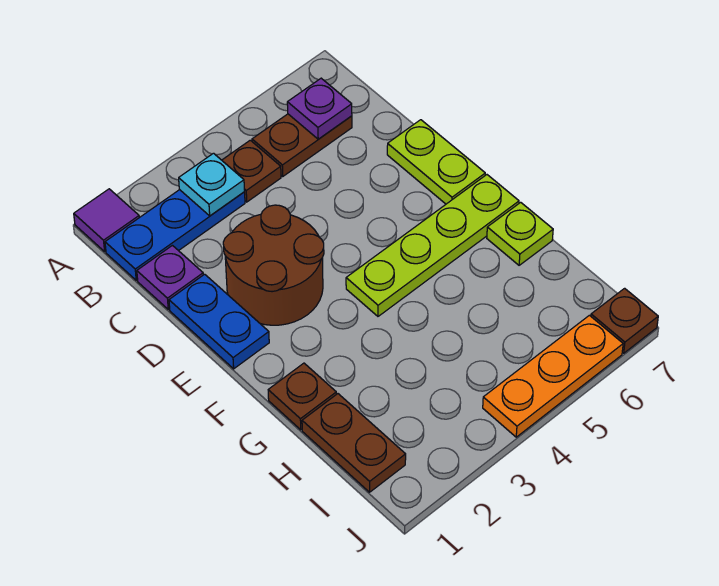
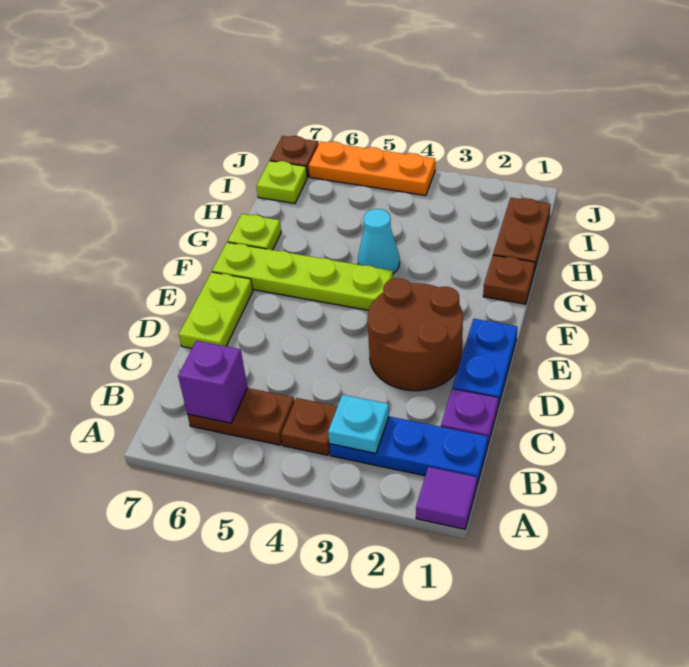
purple plate B6 level 2 -> purple brick B6 level 2
none -> cyan cone G4 level 1
none -> lime plate I7 level 1

